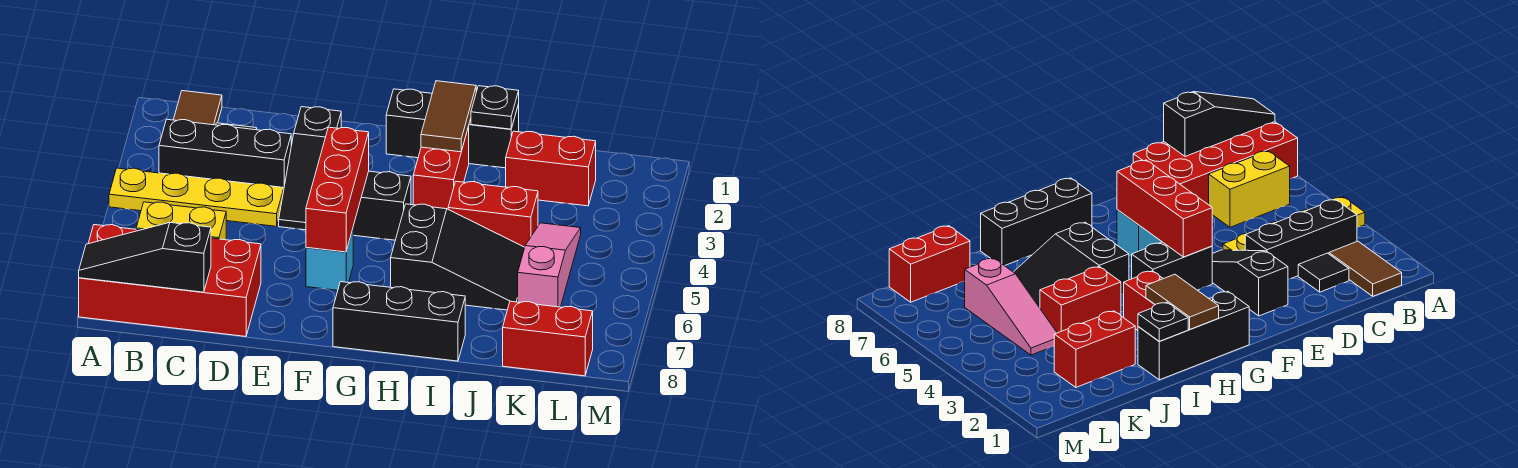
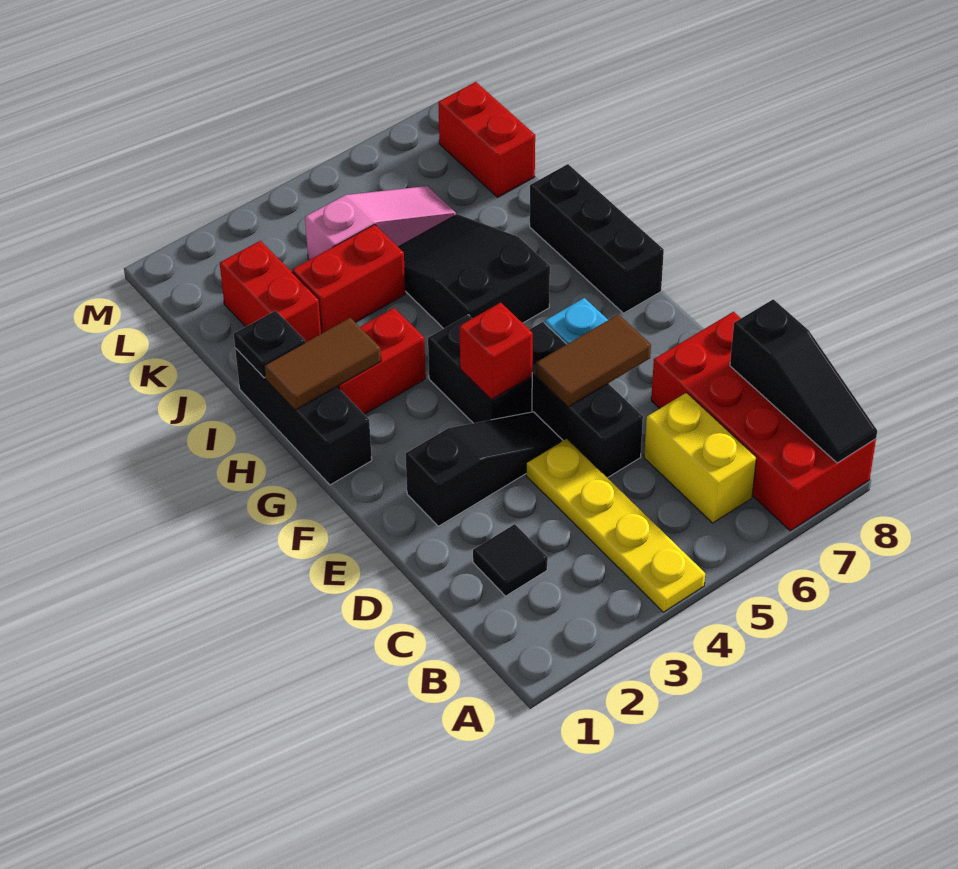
brown tile B1:B2 level 1 -> brown tile E5:E6 level 2
black brick B3:D3 level 1 -> black brick D5:F5 level 1
red brick F4:F6 level 2 -> red brick F4 level 2
red brick I4:J4 level 1 -> red brick J3:J4 level 1
pink slope K4:K6 level 1 top 6 -> pink slope K4:K6 level 1 top 4

